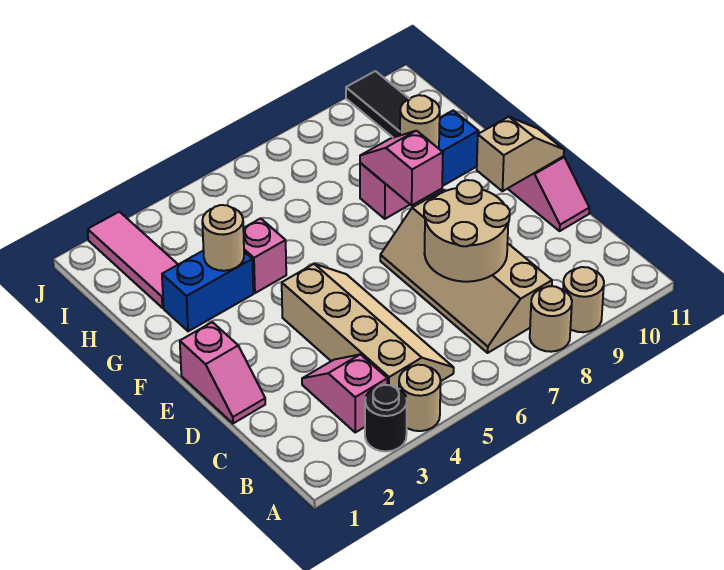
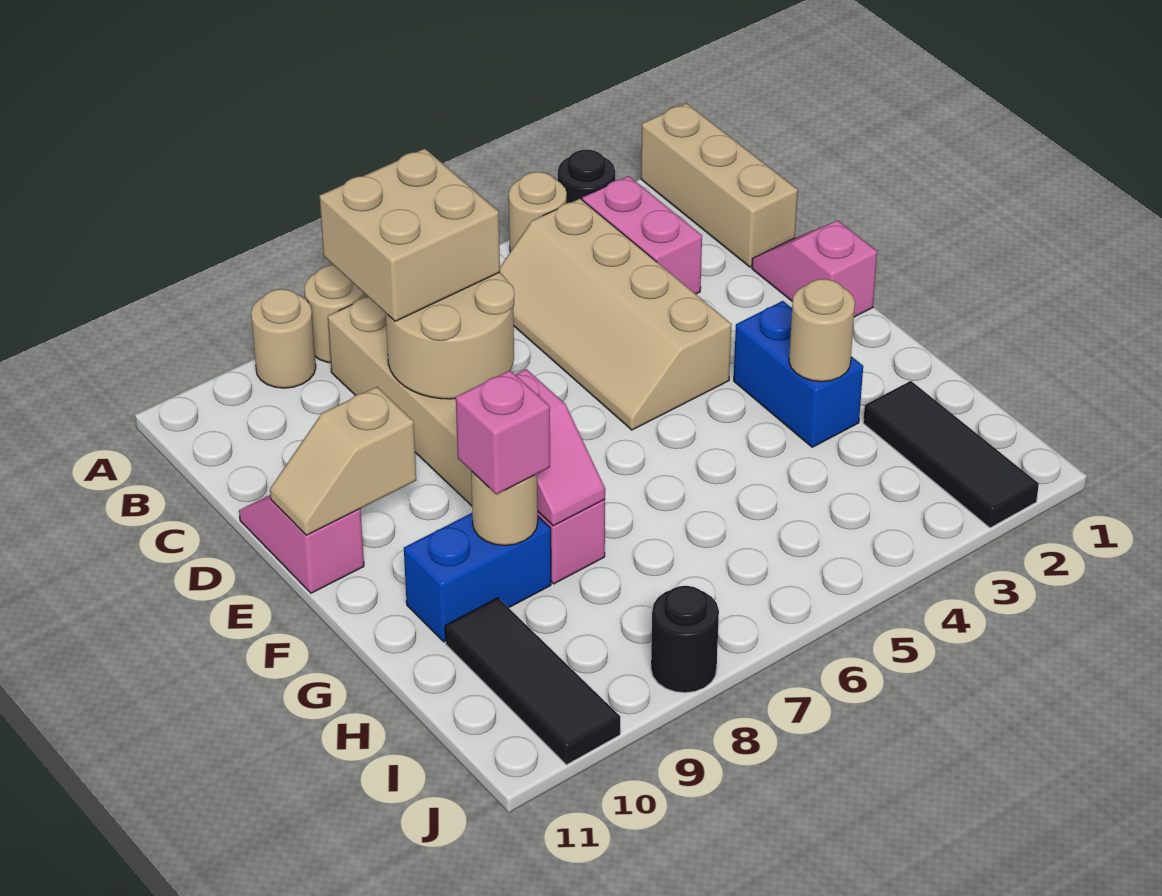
none -> tan brick A1:C1 level 1
pink slope B3:C3 level 1 top B -> pink brick B3:C3 level 1
none -> tan brick B7:C8 level 3
blue brick G2:G3 level 1 -> blue brick F3:G3 level 1
pink brick G4 level 1 -> pink brick G9 level 3
pink tile H2:J2 level 1 -> black tile H2:J2 level 1
none -> black round brick J8 level 1

